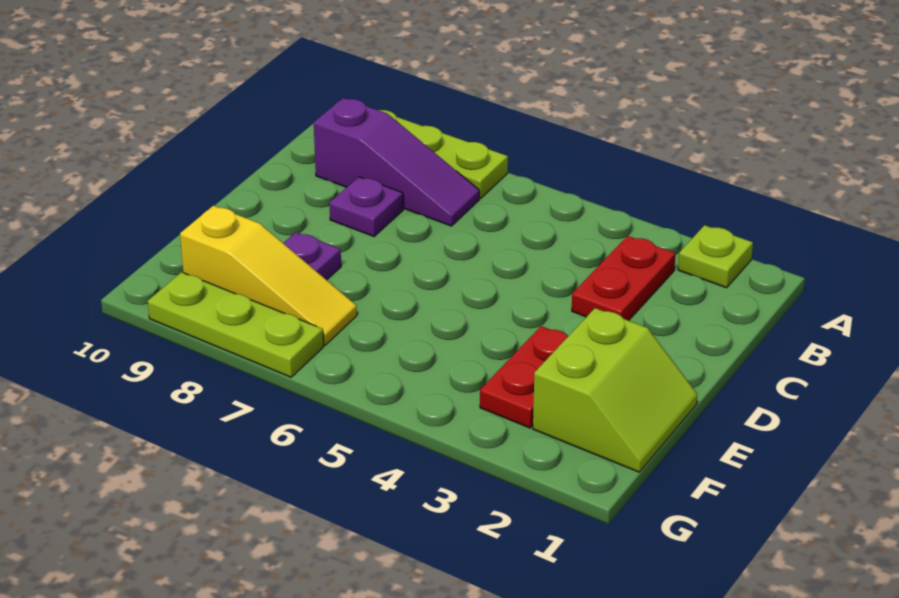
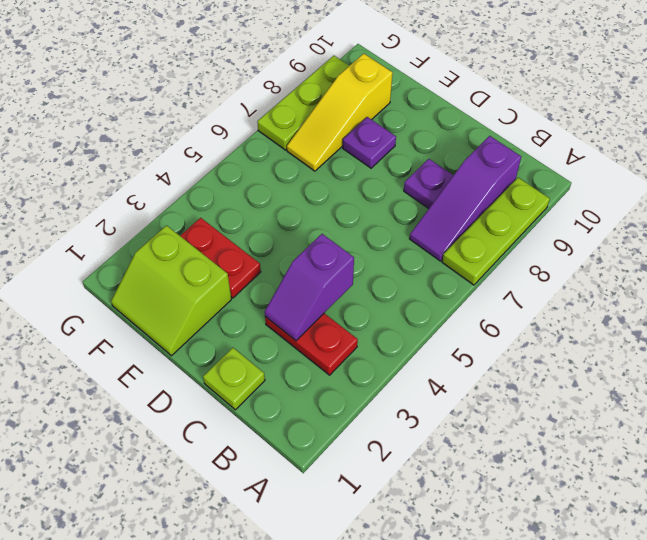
lime plate A2 level 1 -> lime plate C1 level 1
none -> purple slope C3:C4 level 2 top 4

